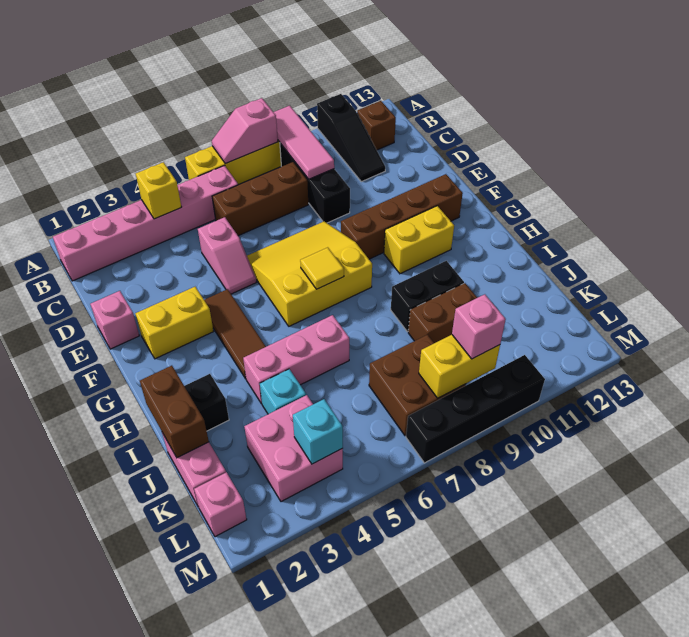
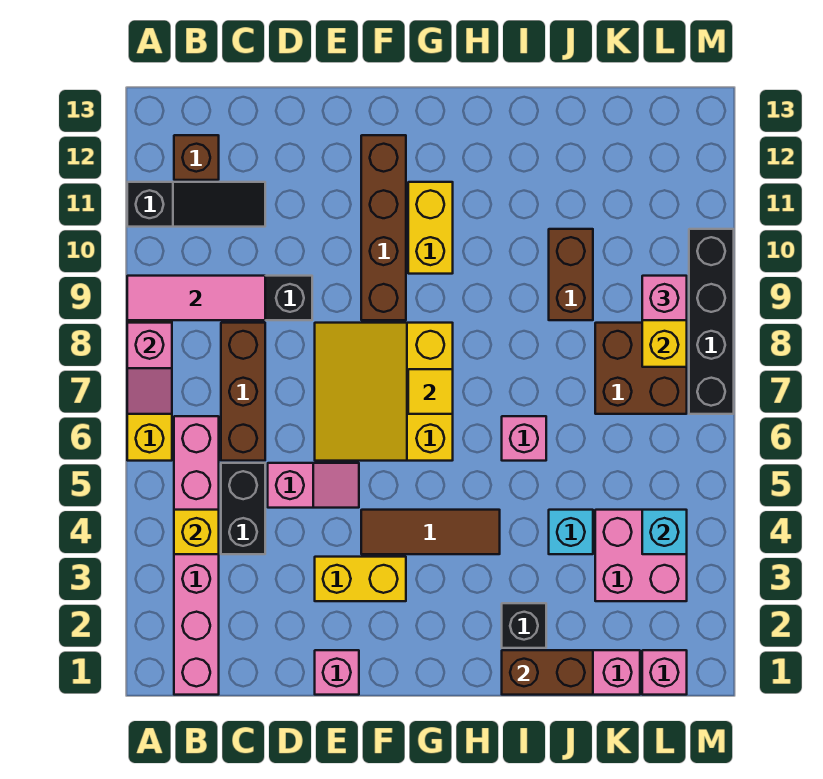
yellow brick F2:F3 level 1 -> yellow brick E3:F3 level 1
pink brick I4:I6 level 1 -> pink brick I6 level 1
black brick I9:I10 level 1 -> black brick C4:C5 level 1

